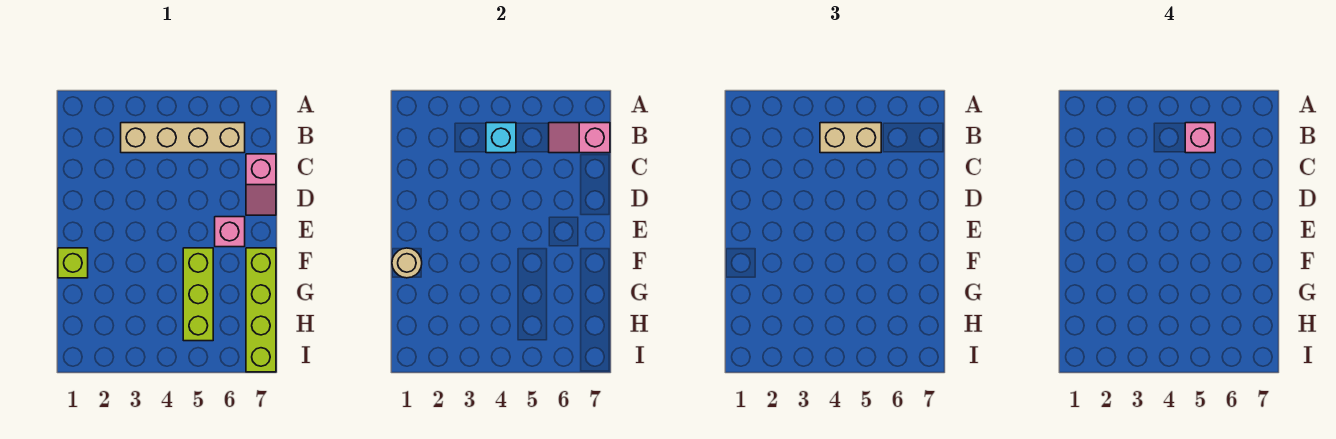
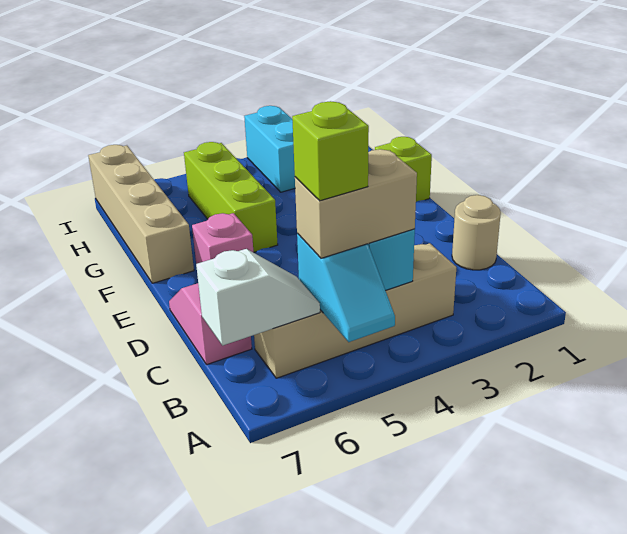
none -> cyan slope A5:B5 level 2 top B
pink brick B5 level 4 -> lime brick B5 level 4
pink slope B6:B7 level 2 top 7 -> white slope B6:B7 level 2 top 7
tan round brick F1 level 2 -> tan round brick C1 level 1
lime brick F7:I7 level 1 -> tan brick F7:I7 level 1
none -> cyan brick H3:I3 level 1

